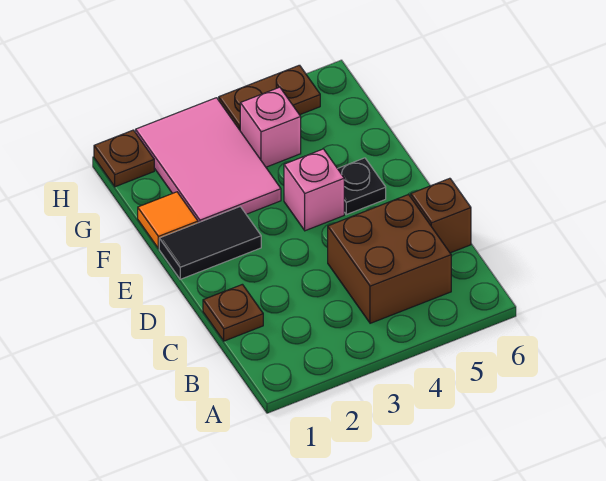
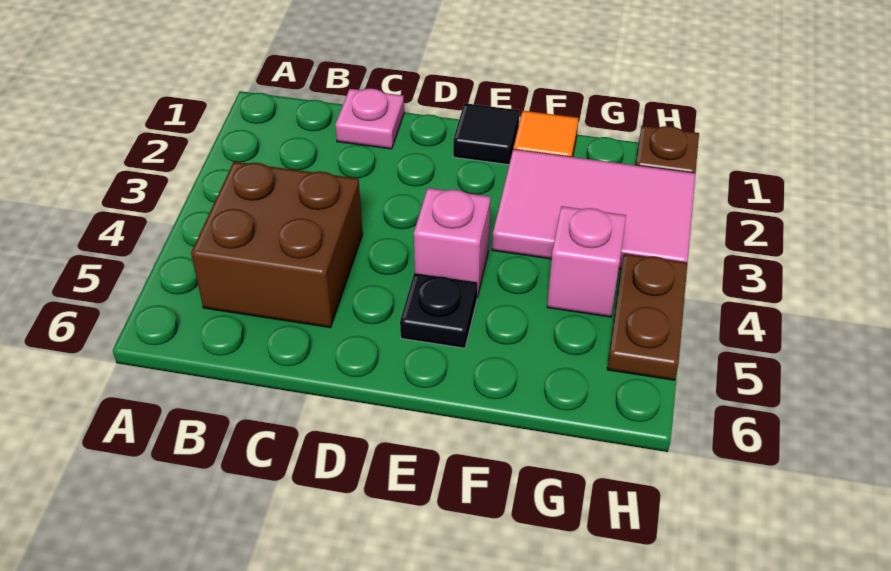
brown plate C1 level 1 -> pink plate C1 level 1
brown brick C6 level 1 -> none
black tile E1:E2 level 1 -> black tile E1 level 1

